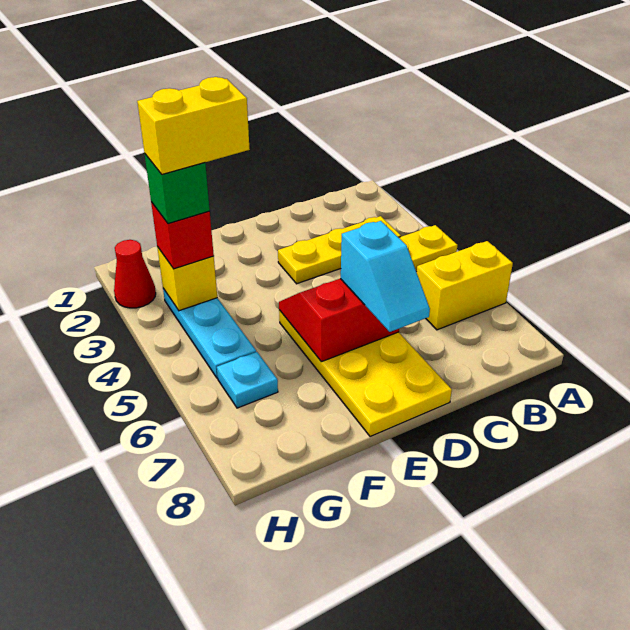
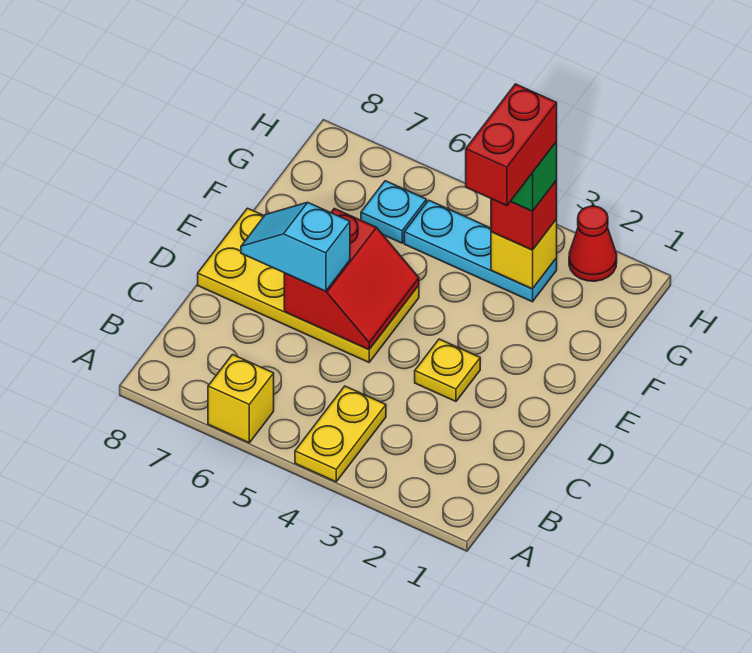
yellow brick A6:B6 level 1 -> yellow brick A6 level 1
yellow plate B3:D3 level 1 -> yellow plate D3 level 1
yellow brick F3:G3 level 5 -> red brick F3:G3 level 5

